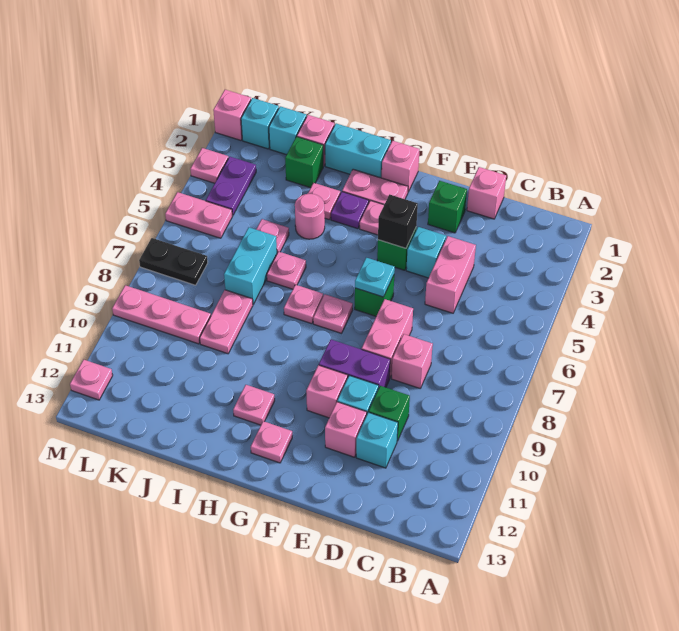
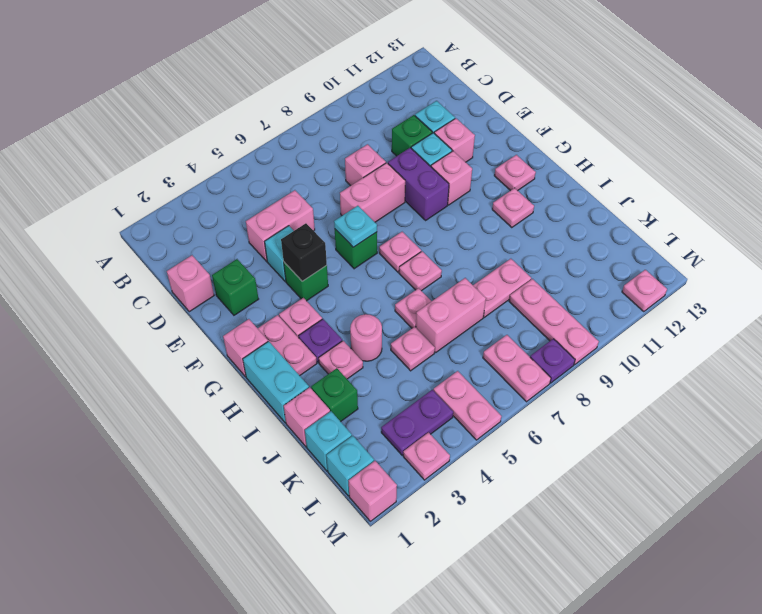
cyan brick J6:J7 level 1 -> pink brick J6:J7 level 1
black plate L7:M7 level 1 -> pink plate L7:M7 level 1
none -> purple plate M8 level 1

